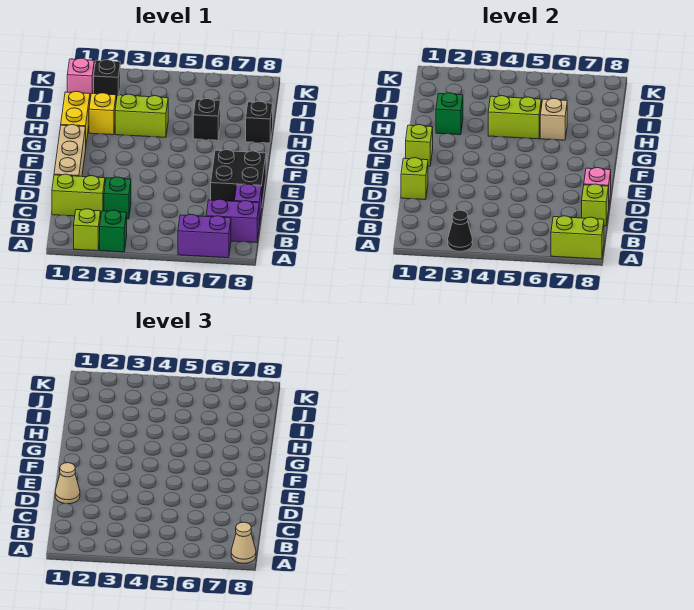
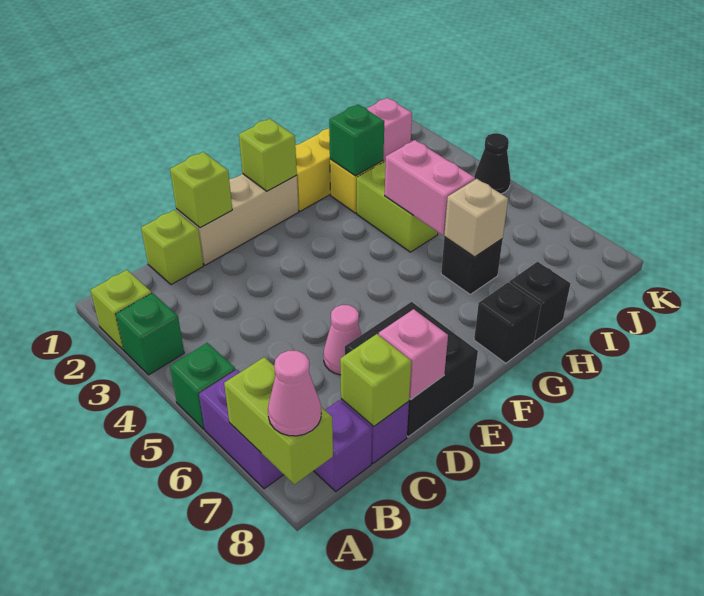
black cone A3 level 2 -> black cone K4 level 1
tan cone A8 level 3 -> pink cone A8 level 3
purple brick B7:B8 level 1 -> purple brick B8 level 1
lime brick C1:C2 level 1 -> lime brick C1 level 1
green brick C3 level 1 -> green brick A5 level 1
tan cone D1 level 3 -> none
none -> pink cone D6 level 1
lime brick H4:H5 level 2 -> pink brick H4:H5 level 2
black brick J2 level 1 -> black brick G8 level 1

